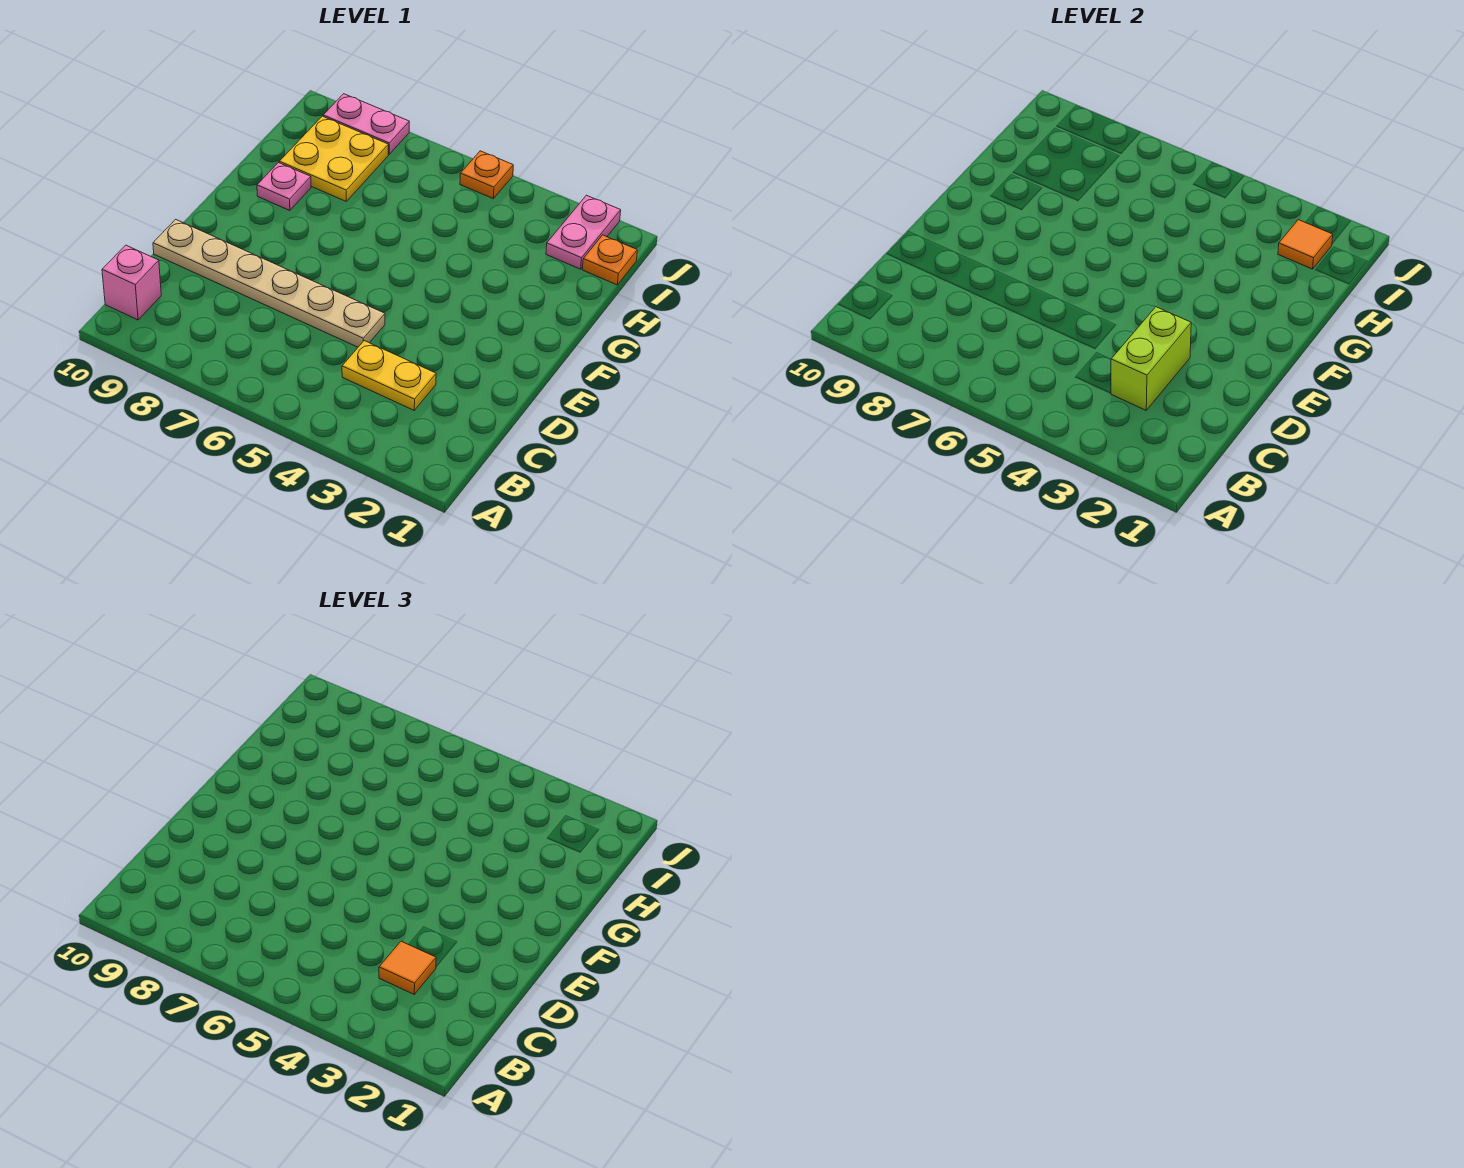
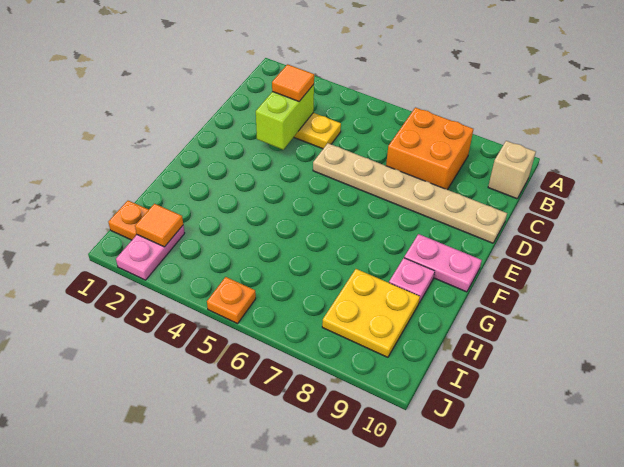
none -> orange brick B7:C8 level 1
pink brick B10 level 1 -> tan brick B10 level 1
pink plate J8:J9 level 1 -> pink plate F9:F10 level 1

